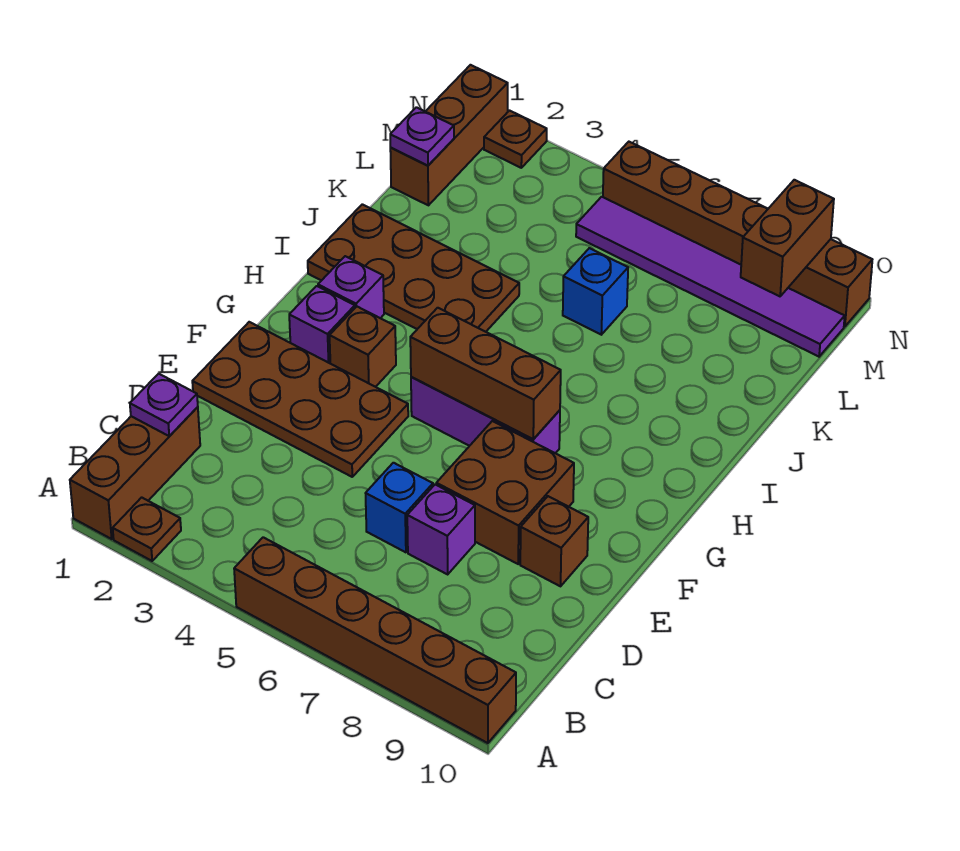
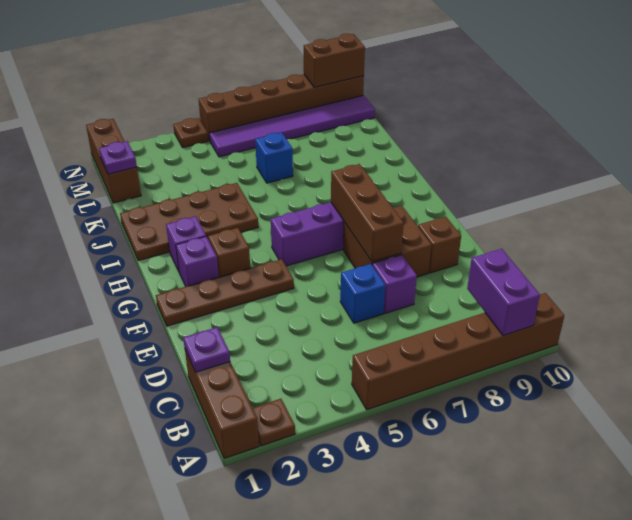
none -> purple brick A9:B9 level 2
brown plate E1:F4 level 1 -> brown plate F1:F4 level 1
brown brick G5:G7 level 2 -> brown brick E7:G7 level 2
brown brick M9:N9 level 2 -> brown brick N9:N10 level 2
brown plate N2 level 1 -> brown plate N4 level 1

